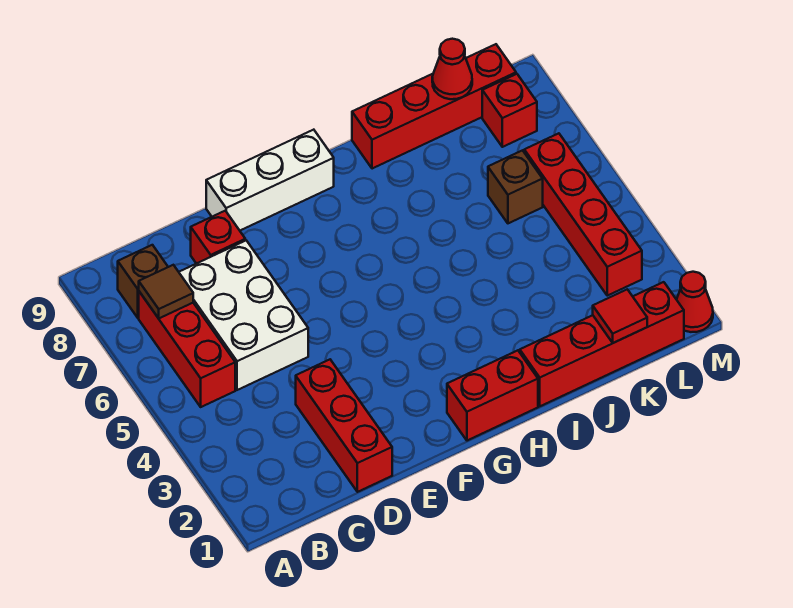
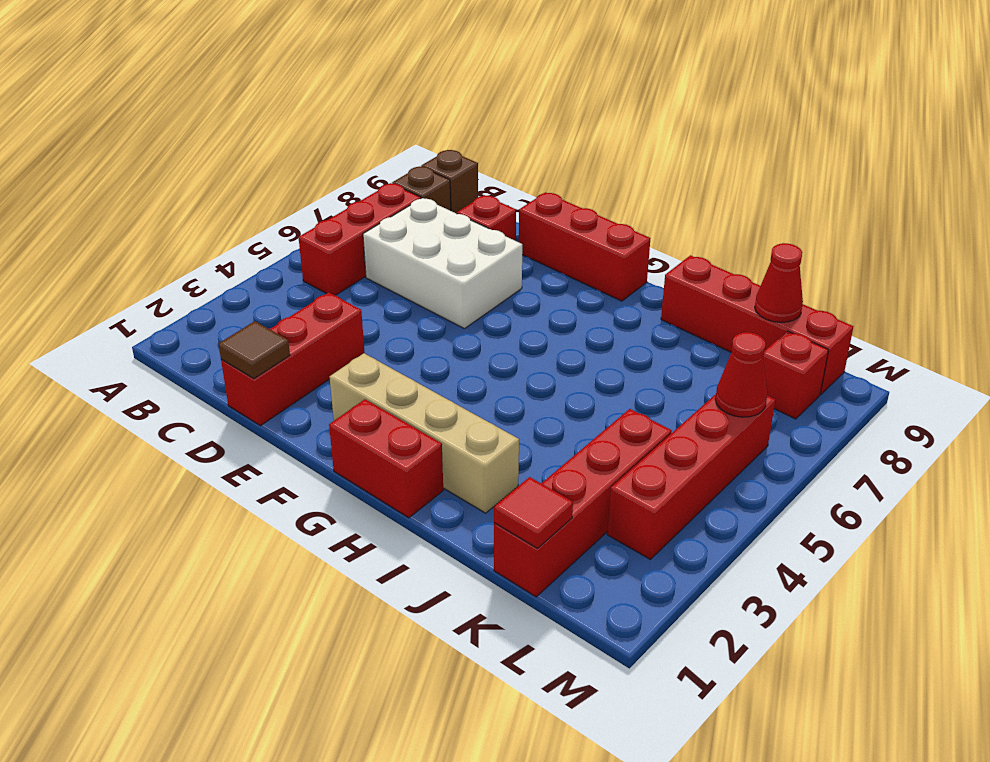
brown tile B7 level 2 -> brown tile D1 level 2
white brick C5:D7 level 1 -> white brick C6:E7 level 1
white brick E9:G9 level 1 -> red brick E9:G9 level 1
none -> tan brick F2:I2 level 1
red brick I1:L1 level 1 -> red brick K1:K4 level 1
brown brick K6 level 1 -> brown brick B9 level 1
red cone M1 level 1 -> red cone L6 level 2

